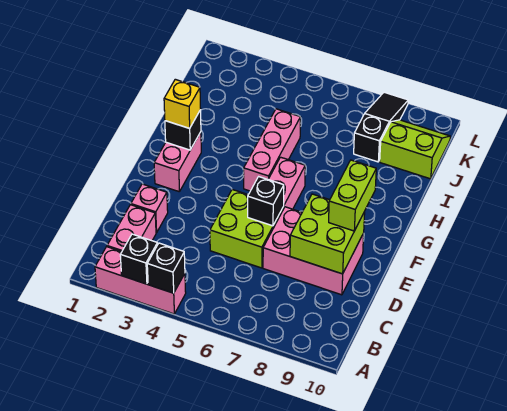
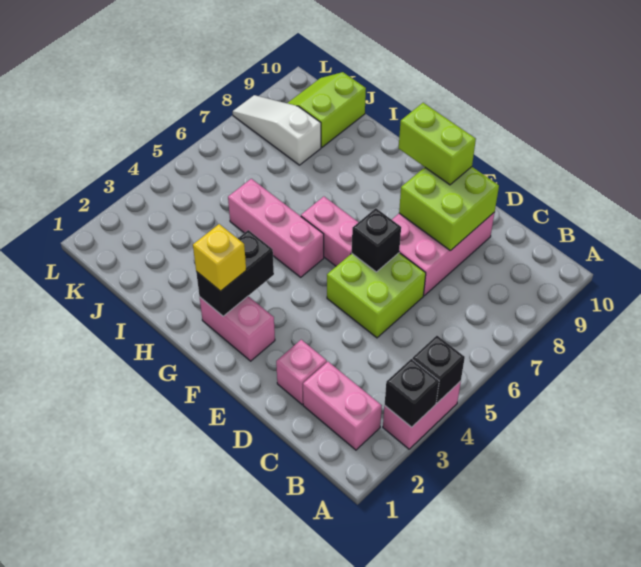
pink brick A2:A4 level 1 -> pink brick A3:A4 level 1
black brick G2 level 2 -> black brick G2:G3 level 2
black slope J8:L8 level 1 top J -> white slope J8:L8 level 1 top J

